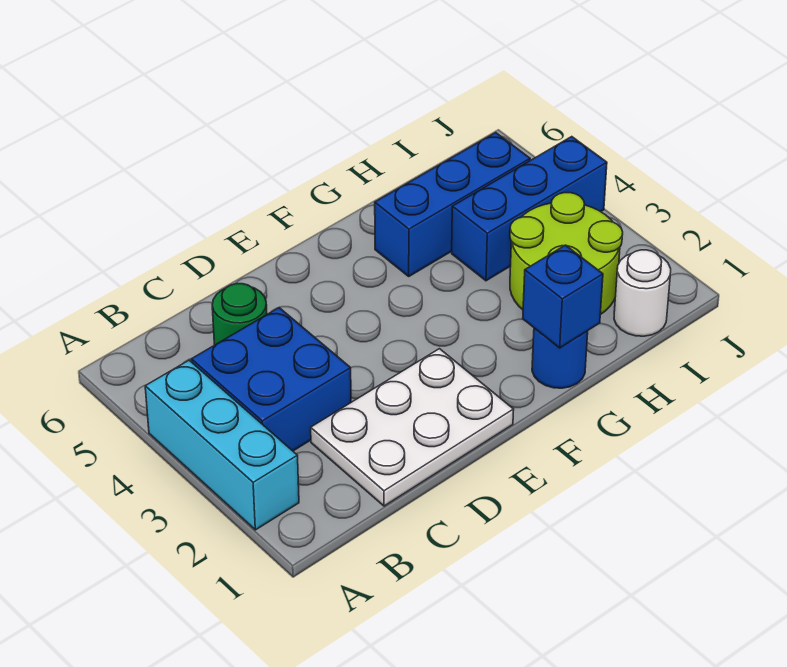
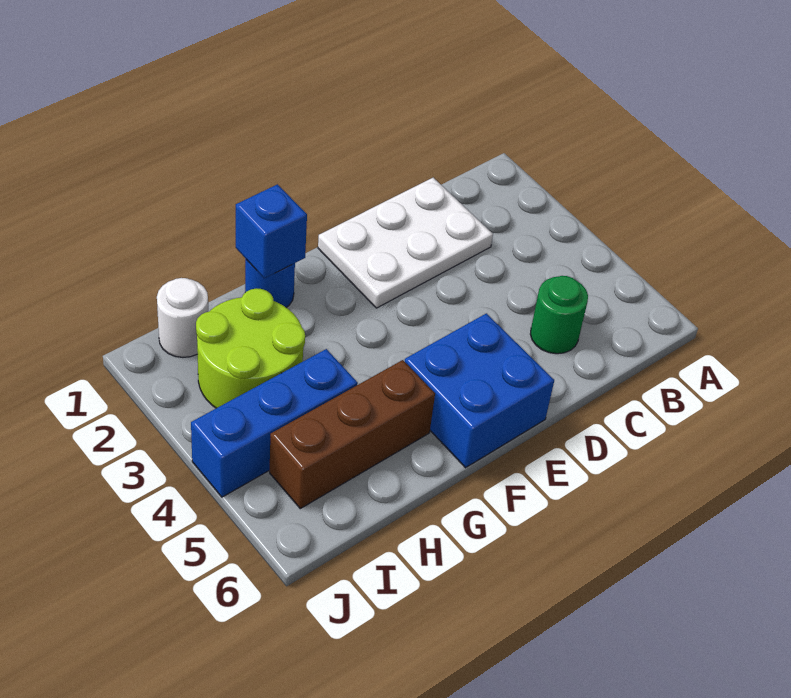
cyan brick A2:A4 level 1 -> none
blue brick B3:C4 level 1 -> blue brick E5:F6 level 1
blue brick G5:I5 level 1 -> brown brick G5:I5 level 1

